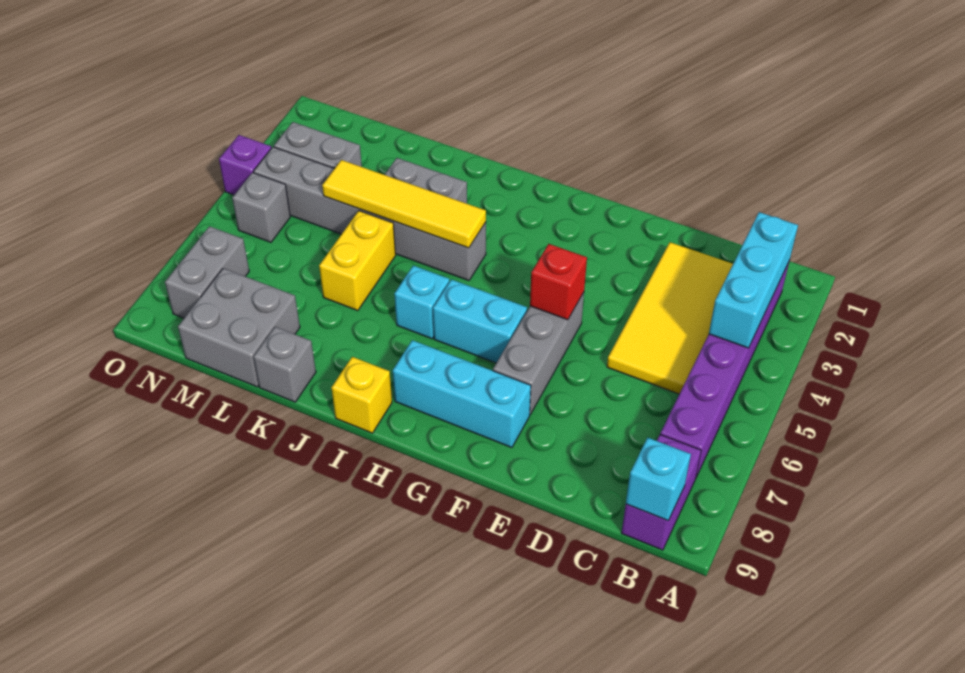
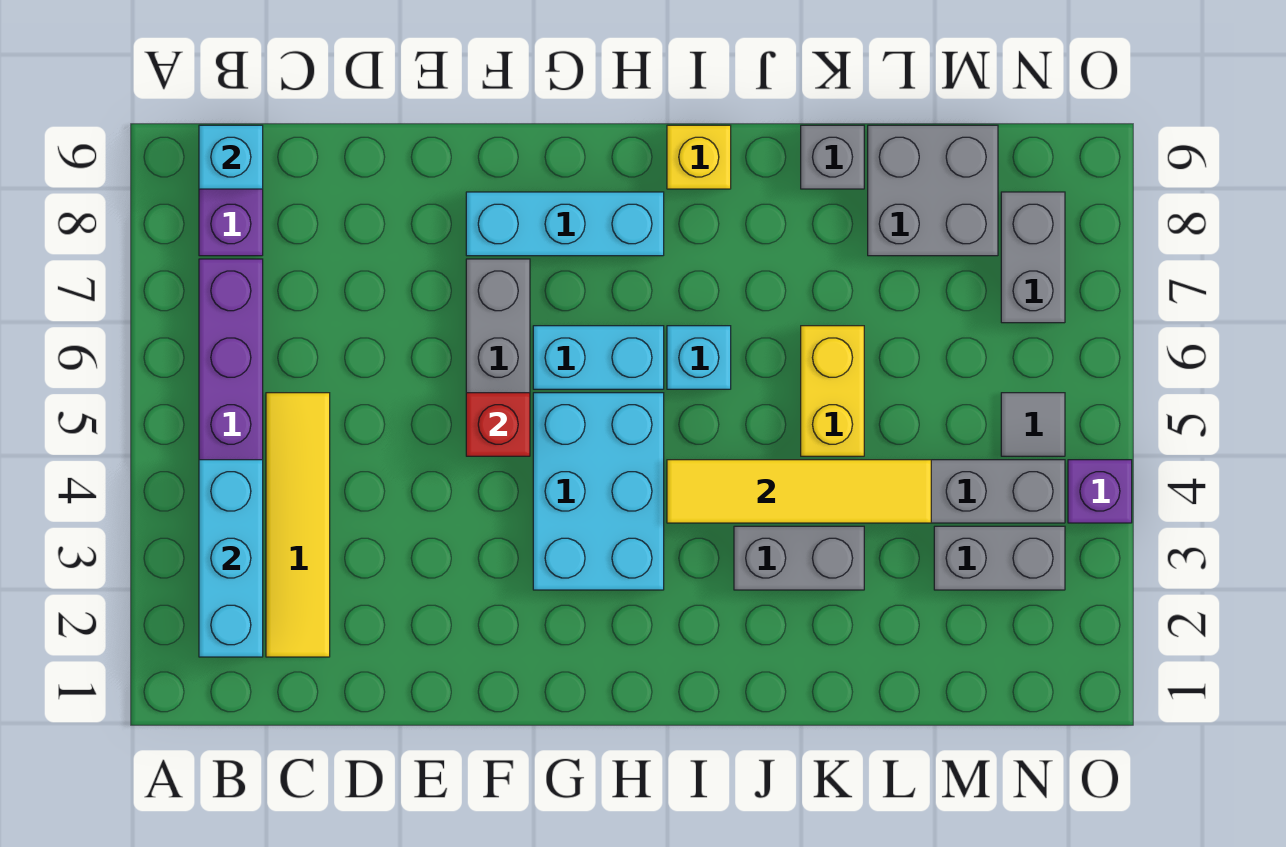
yellow tile C2:D5 level 1 -> yellow tile C2:C5 level 1
none -> cyan brick G3:H5 level 1
grey brick N5 level 1 -> grey tile N5 level 1

